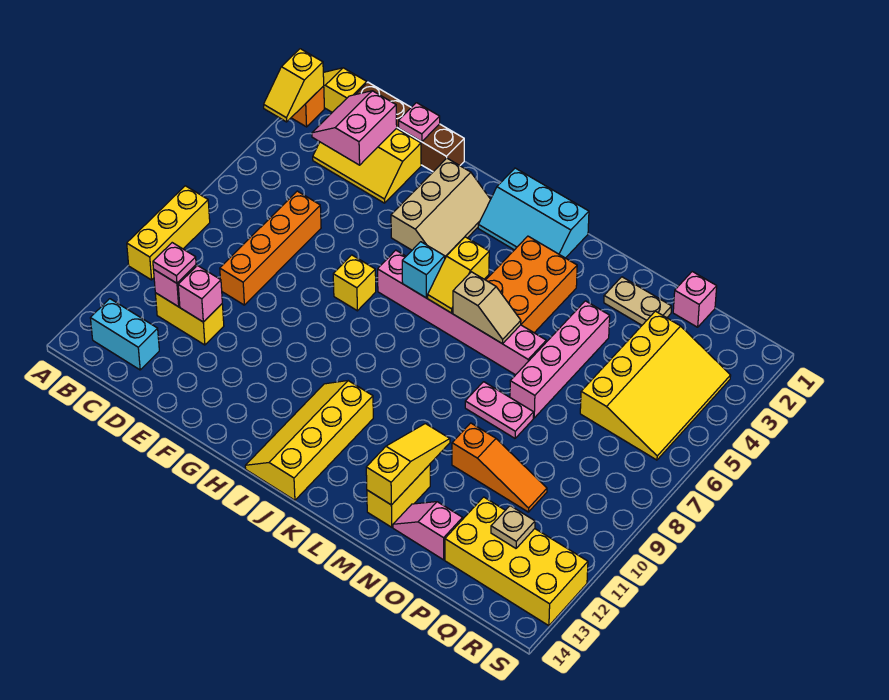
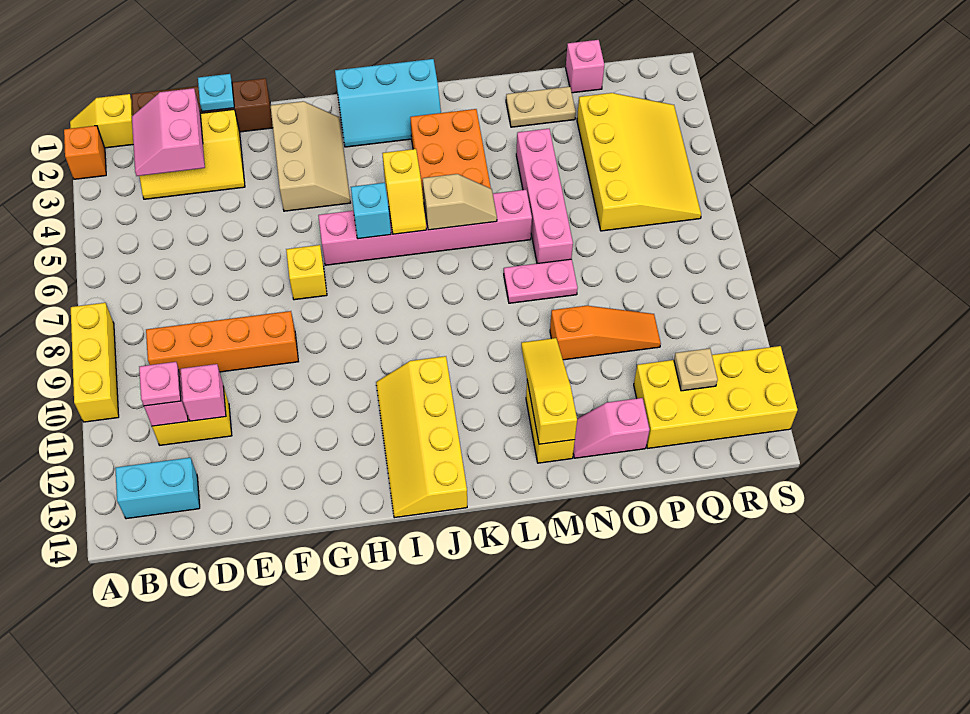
yellow slope A2:A3 level 2 top 2 -> none
orange brick D6:D9 level 1 -> orange brick C9:F9 level 1
pink plate E1 level 2 -> cyan plate E1 level 2

